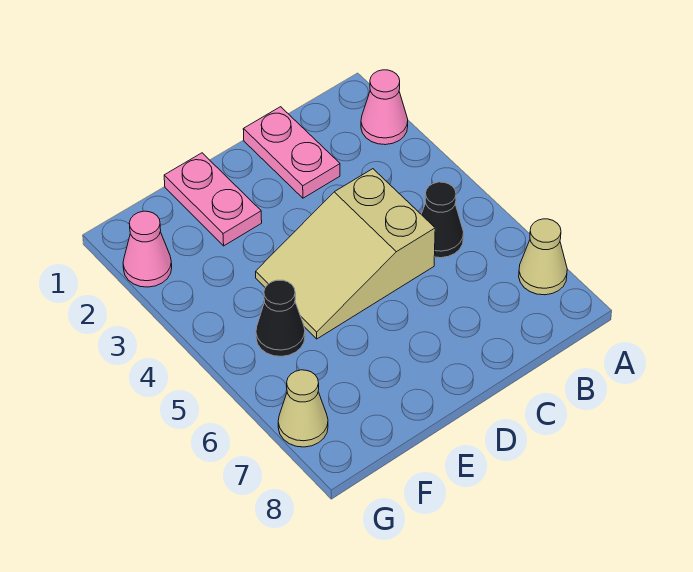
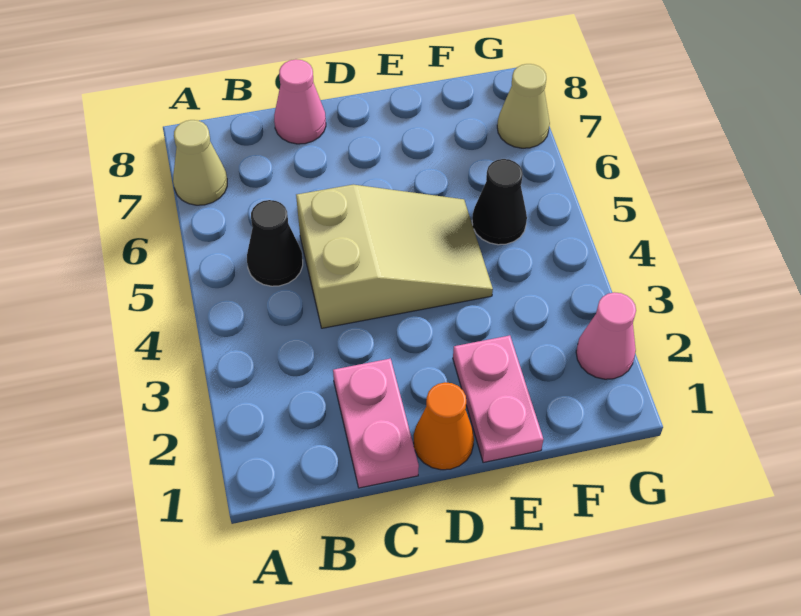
pink cone A2 level 1 -> pink cone C8 level 1
none -> orange cone D1 level 1

